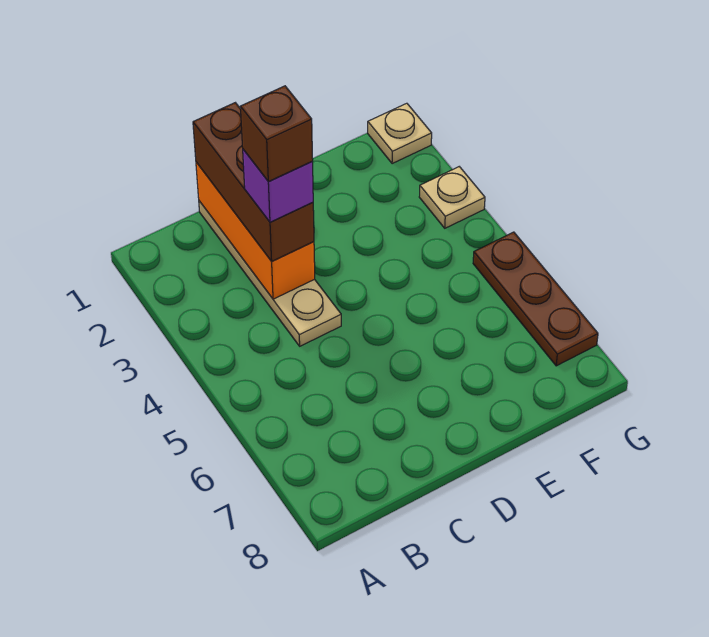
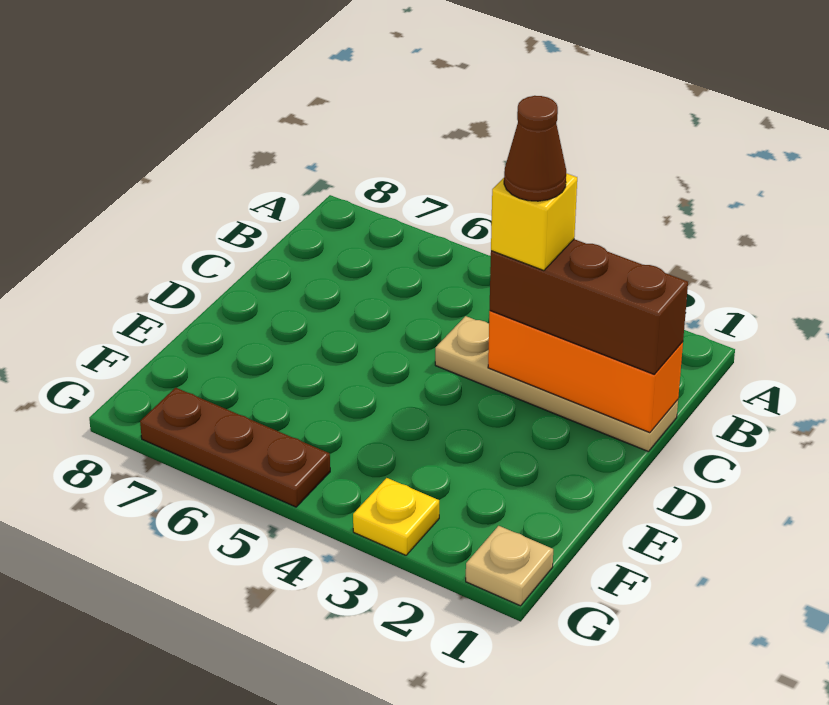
purple brick C3 level 4 -> yellow brick C3 level 4
brown brick C3 level 5 -> brown cone C3 level 5
tan plate G3 level 1 -> yellow plate G3 level 1

